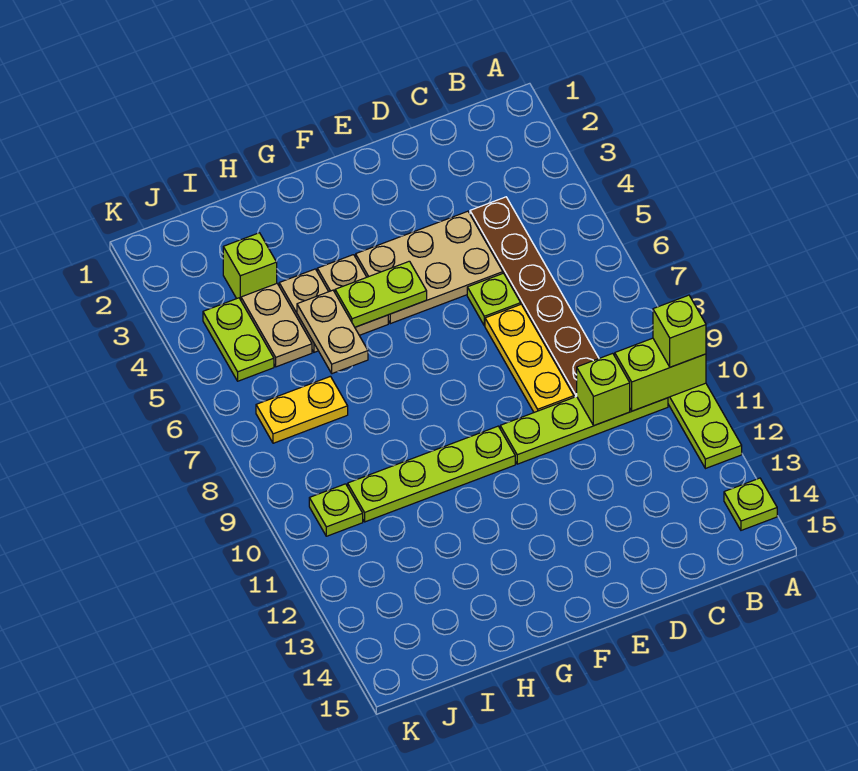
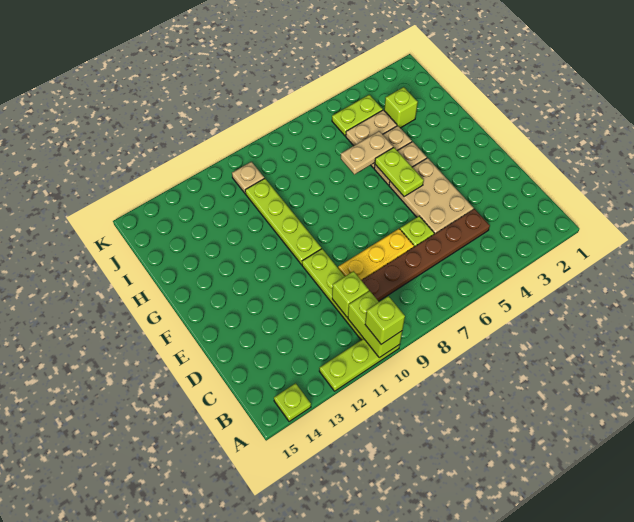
yellow plate I7:J7 level 1 -> none
lime plate J10 level 1 -> tan plate J10 level 1

